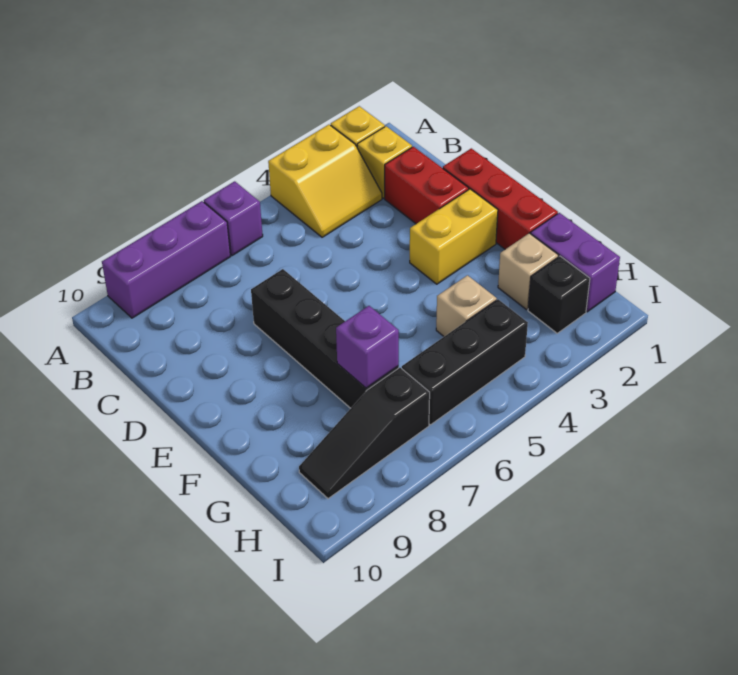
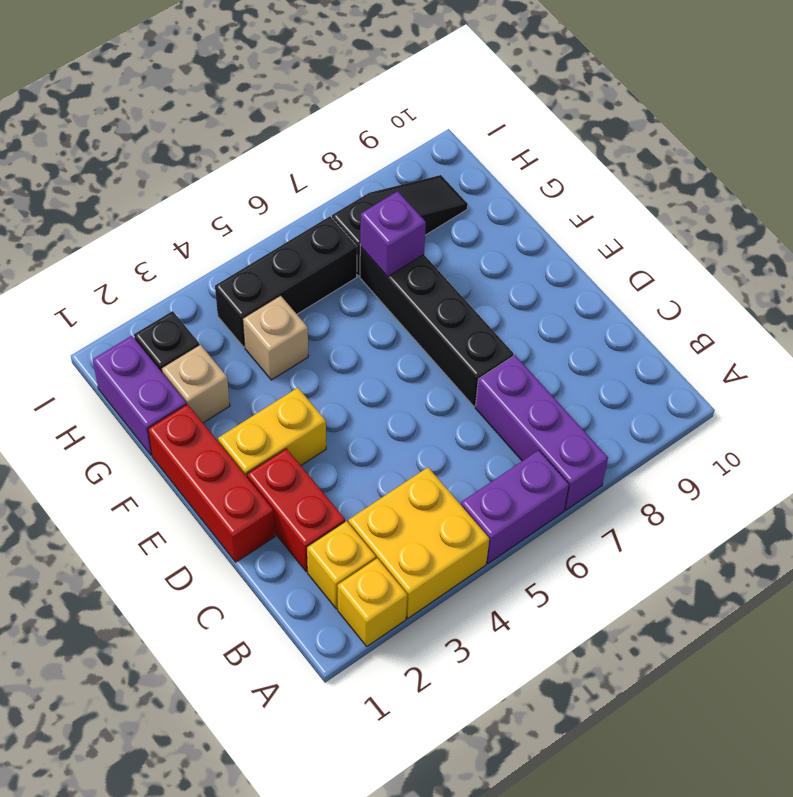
yellow slope A3:B4 level 1 top A -> yellow brick A3:B4 level 1
purple brick A6 level 1 -> purple brick A5:A6 level 1
purple brick A7:A9 level 1 -> purple brick A7:C7 level 1

